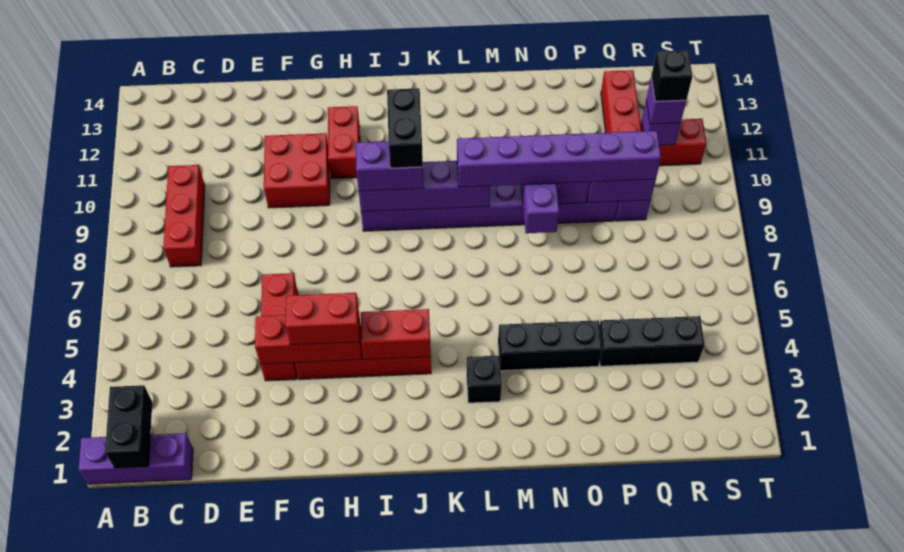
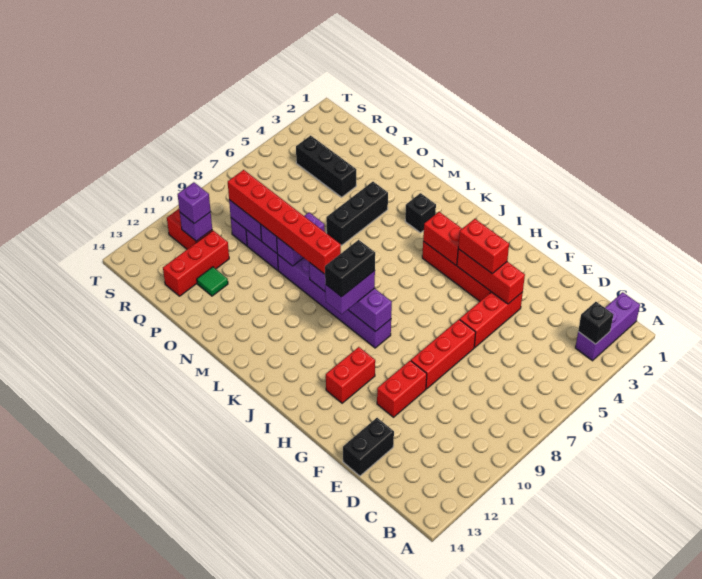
purple brick A1:C1 level 1 -> purple brick B1:B3 level 1
black brick B1:B2 level 2 -> black brick E13:E14 level 1
red brick C8:C10 level 1 -> red brick F7:F9 level 1
red brick F10:G11 level 1 -> red brick F10:F11 level 1
purple brick I9:J9 level 3 -> purple brick J9:J10 level 3
purple brick L9:Q9 level 3 -> red brick L9:Q9 level 3
black brick M4:O4 level 1 -> black brick N4:N6 level 1
none -> green tile P12 level 1
black brick R11 level 4 -> black brick B3 level 2

